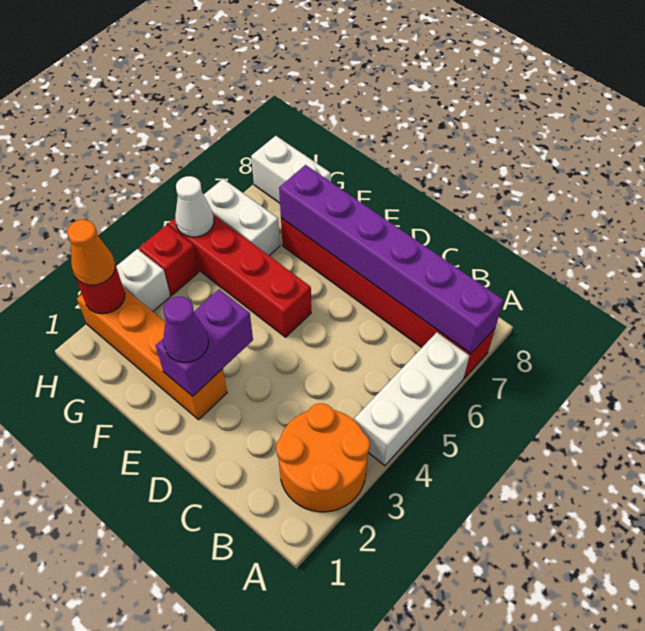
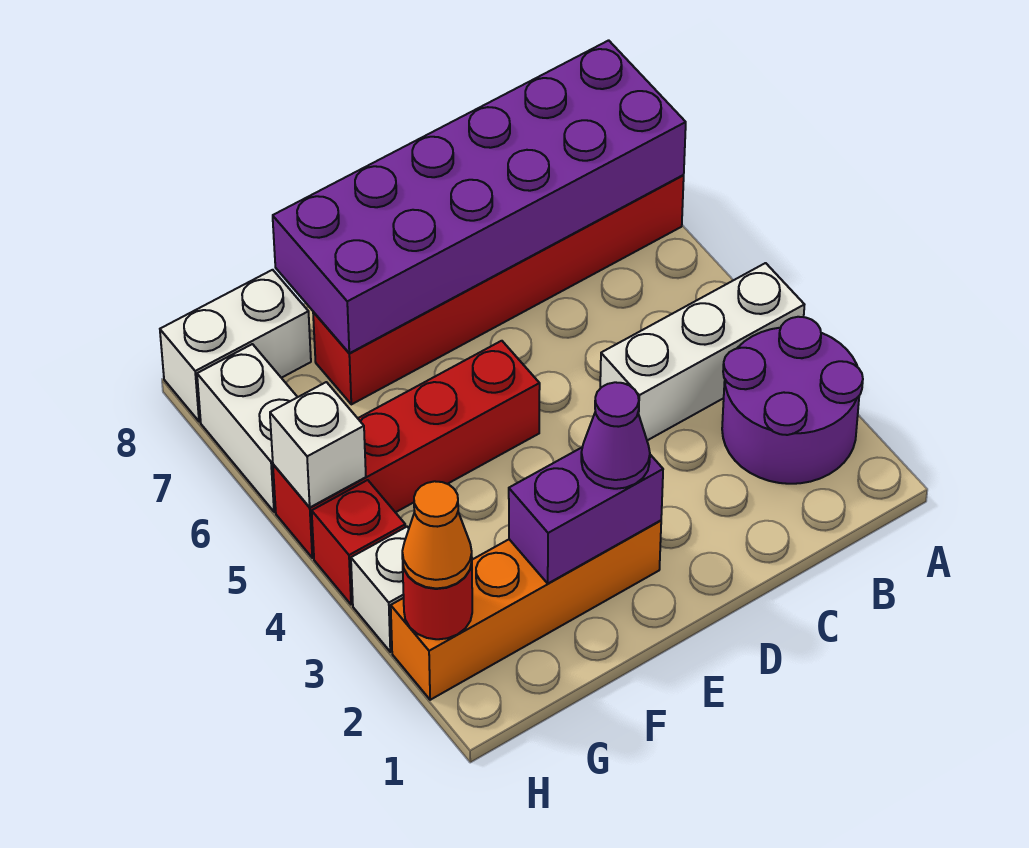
orange round brick A2:B3 level 1 -> purple round brick A2:B3 level 1
white brick A4:A6 level 1 -> white brick A4:C4 level 1
purple brick A7:F7 level 2 -> purple brick A7:F8 level 2
purple brick E2:E3 level 2 -> purple brick E2:F2 level 2
white brick G6:H6 level 1 -> white brick H6:H7 level 1
white cone H5 level 2 -> white brick H5 level 2

